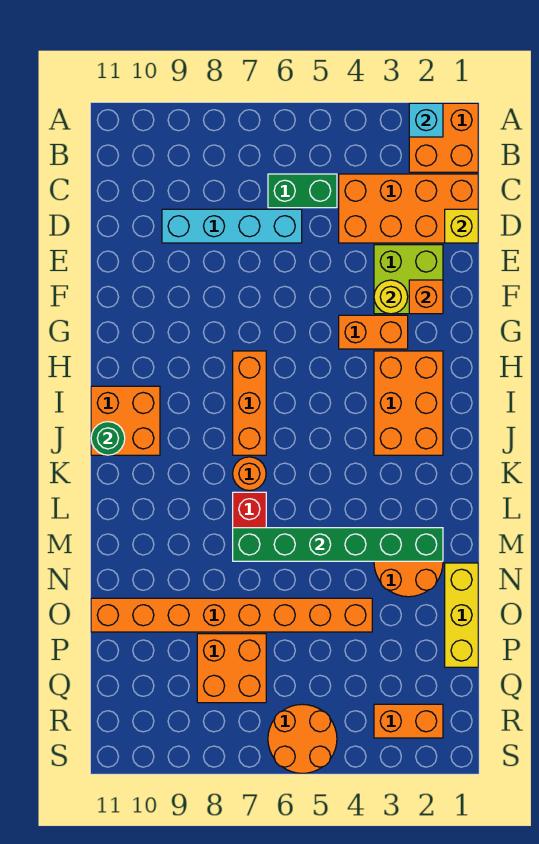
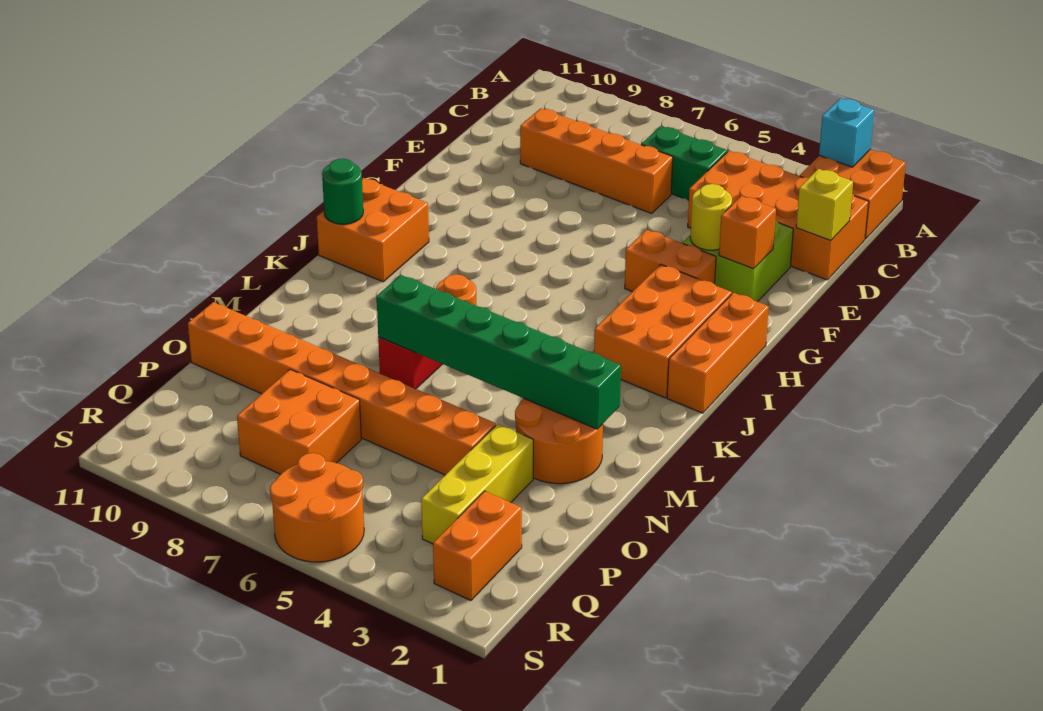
cyan brick D6:D9 level 1 -> orange brick D6:D9 level 1
orange brick H7:J7 level 1 -> orange brick H1:J1 level 1
yellow brick N1:P1 level 1 -> yellow brick O3:Q3 level 1
orange brick R2:R3 level 1 -> orange brick Q2:R2 level 1

